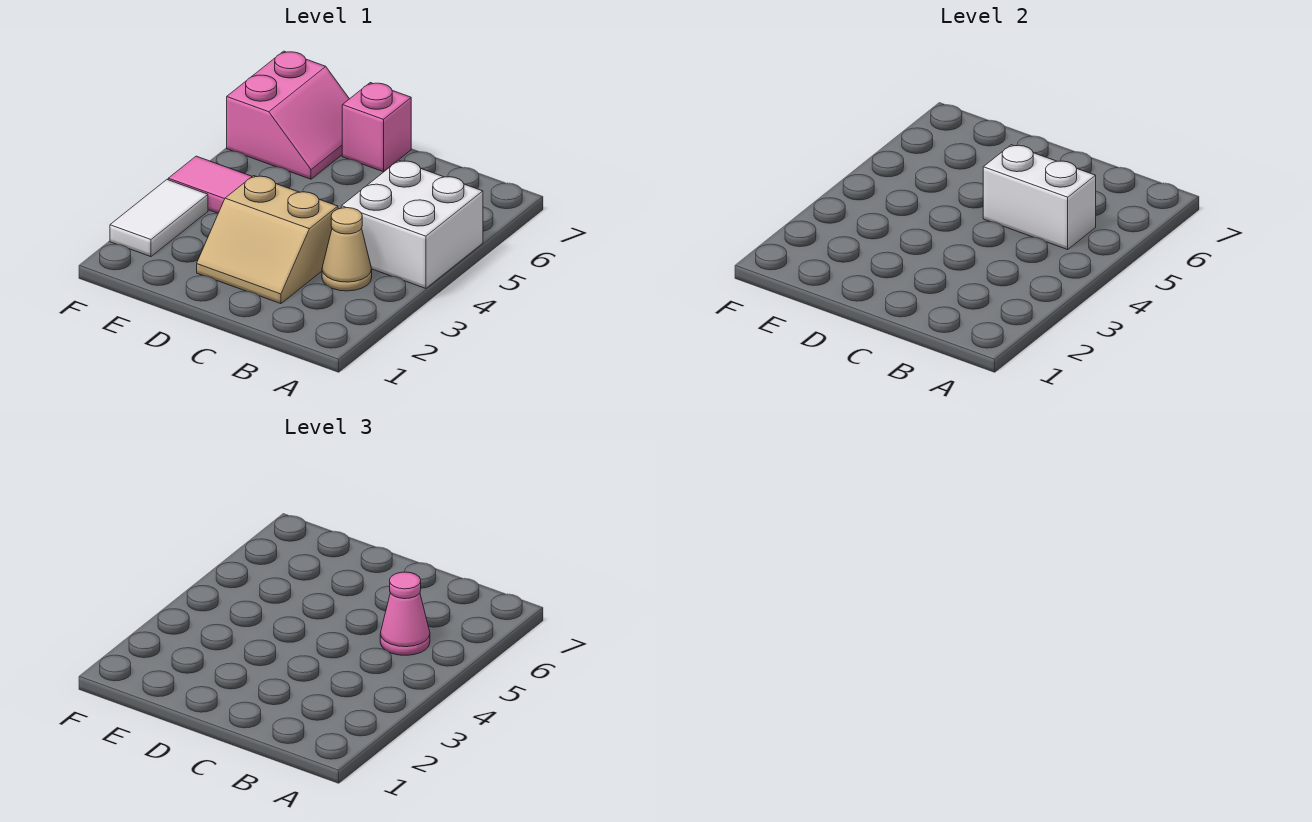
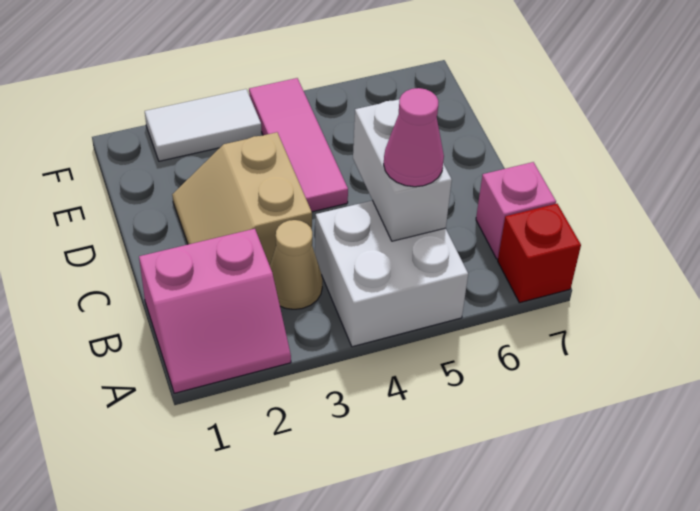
none -> red brick A7 level 1
pink brick D7 level 1 -> pink brick B7 level 1
pink slope E6:F7 level 1 top F -> pink slope A1:B2 level 1 top B

